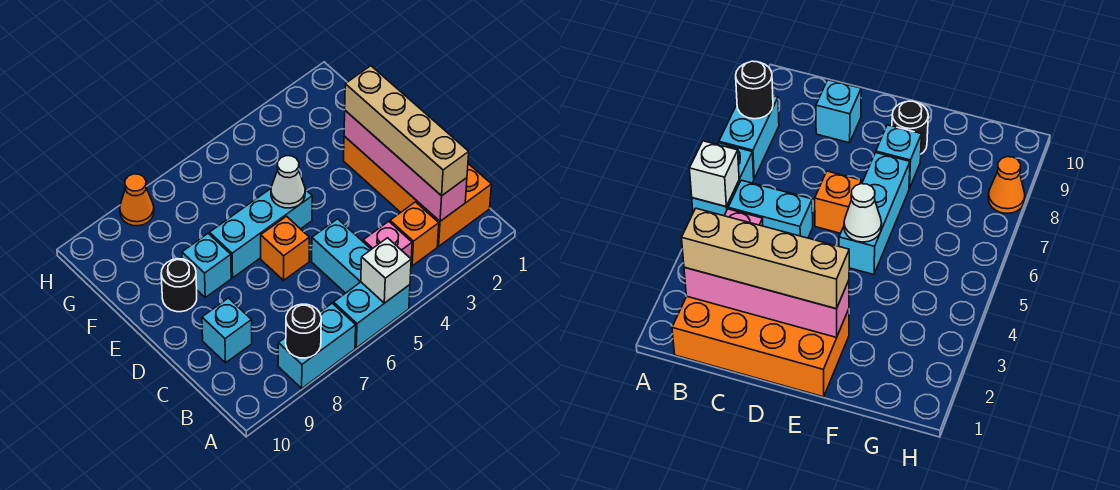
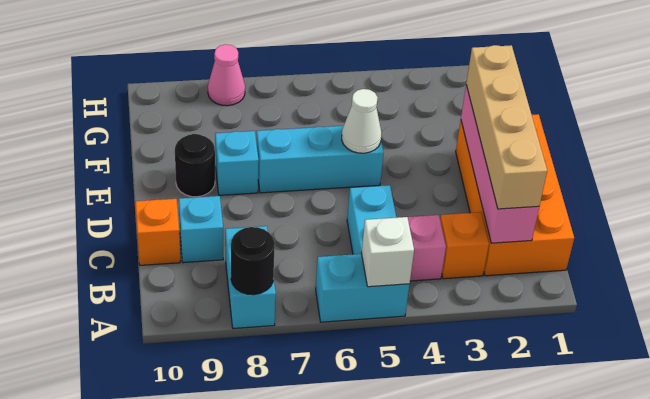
cyan brick A7:A8 level 1 -> cyan brick A8:B8 level 1
orange brick D6 level 1 -> orange brick C10 level 1
orange cone H8 level 1 -> pink cone H8 level 1

